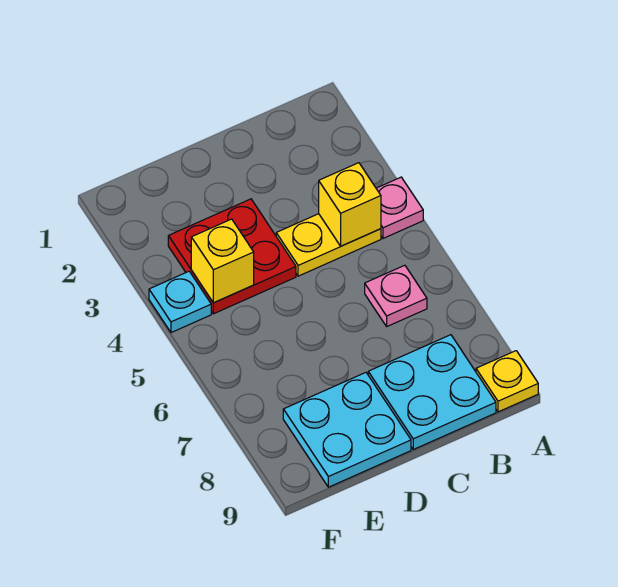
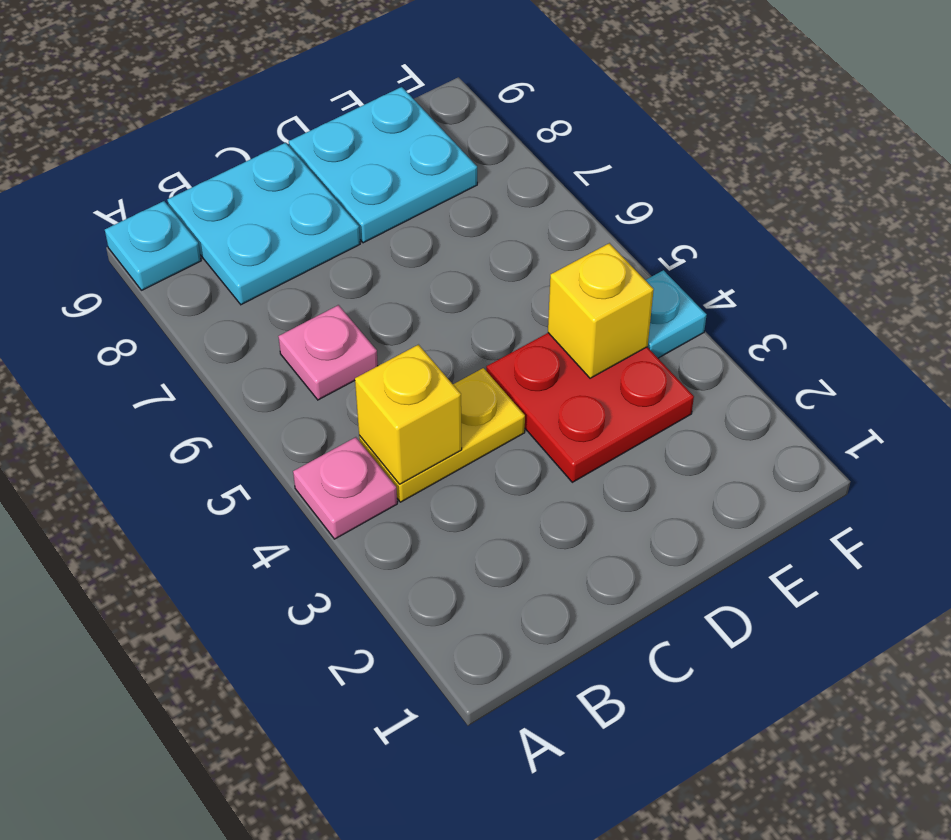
yellow plate A9 level 1 -> cyan plate A9 level 1

